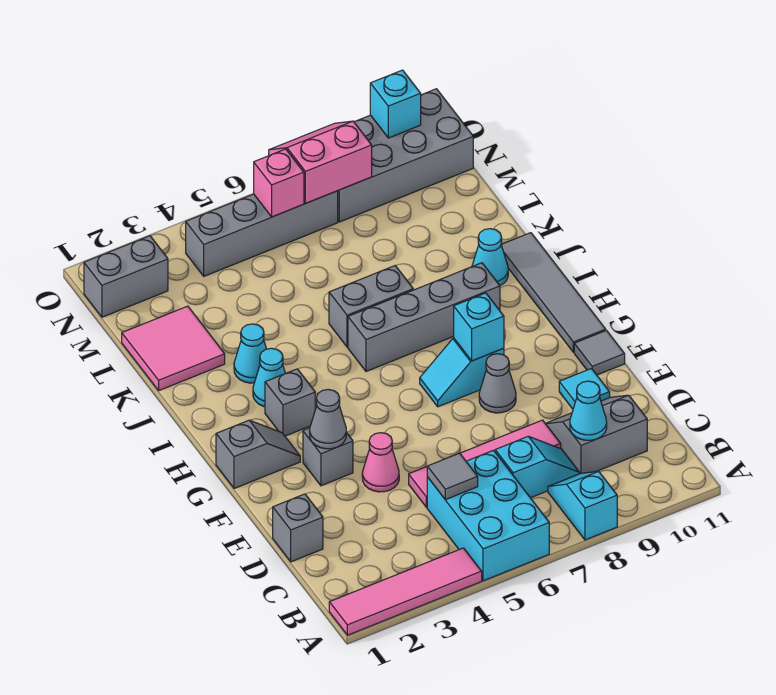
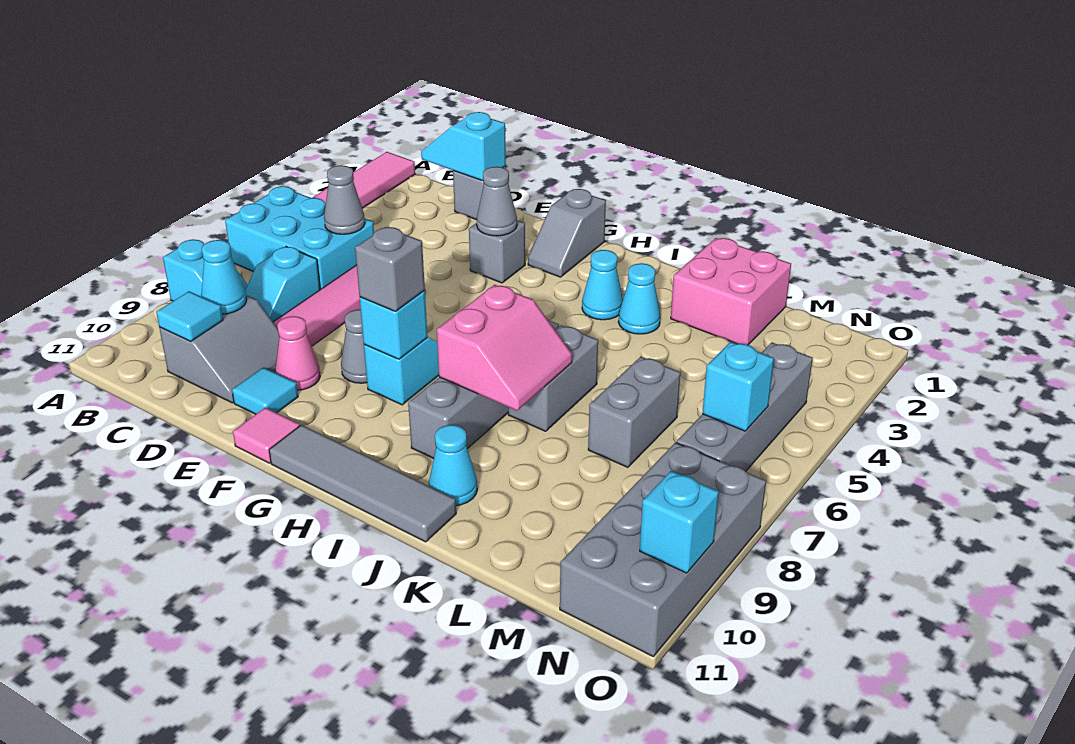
none -> cyan slope C1:D1 level 2 top D
grey tile C5 level 2 -> grey cone C5 level 2
none -> cyan tile C10 level 2
pink cone E4 level 1 -> pink cone E9 level 1
grey tile F11 level 1 -> pink tile F11 level 1
grey brick H3 level 1 -> grey brick G8 level 3
pink tile K1:L2 level 1 -> pink brick K1:L2 level 1
grey brick N1:N2 level 1 -> grey brick L6:L7 level 1
pink brick N6 level 2 -> cyan brick N6 level 2
pink slope N7:O8 level 2 top N -> pink slope I7:J8 level 2 top I

